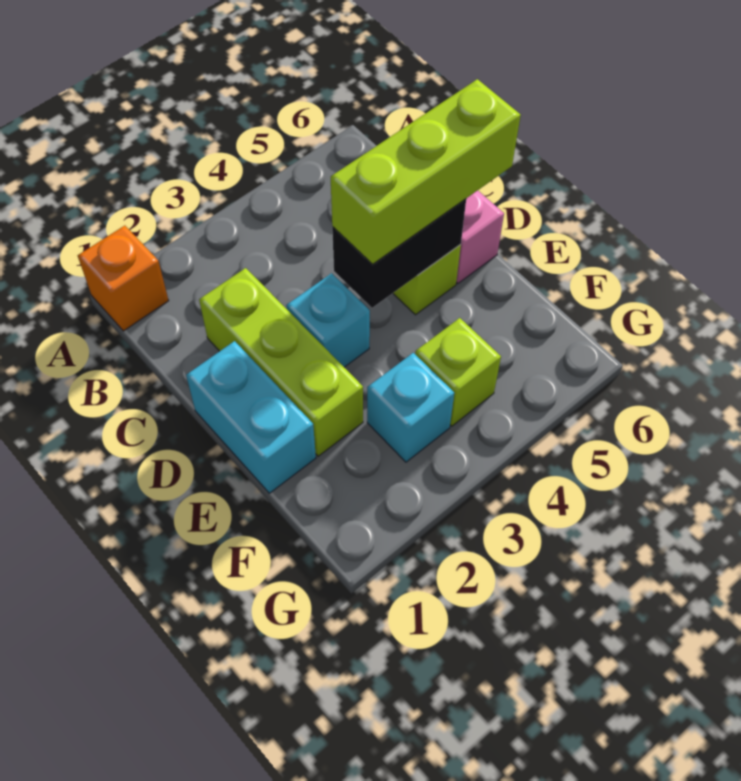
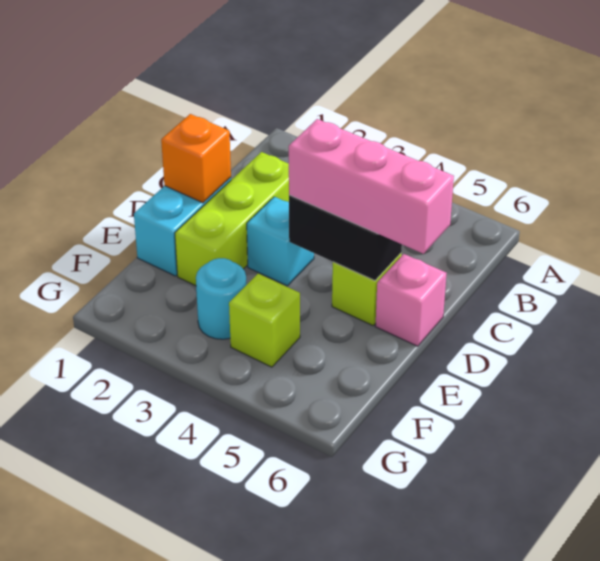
orange brick A1 level 1 -> orange brick D1 level 2
lime brick D4:D6 level 3 -> pink brick D4:D6 level 3
cyan brick F3 level 1 -> cyan round brick F3 level 1

